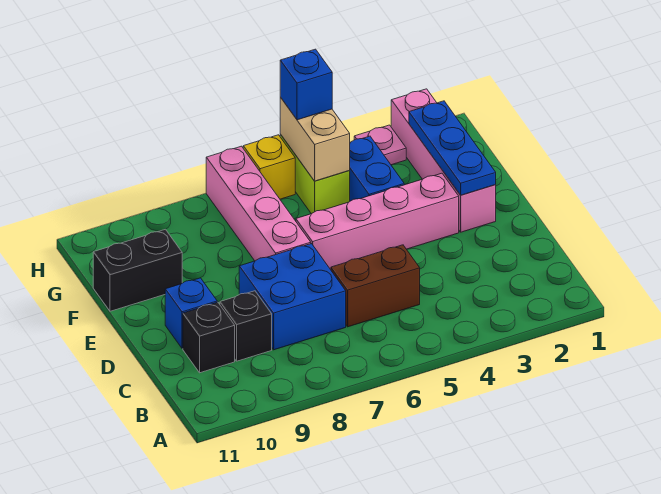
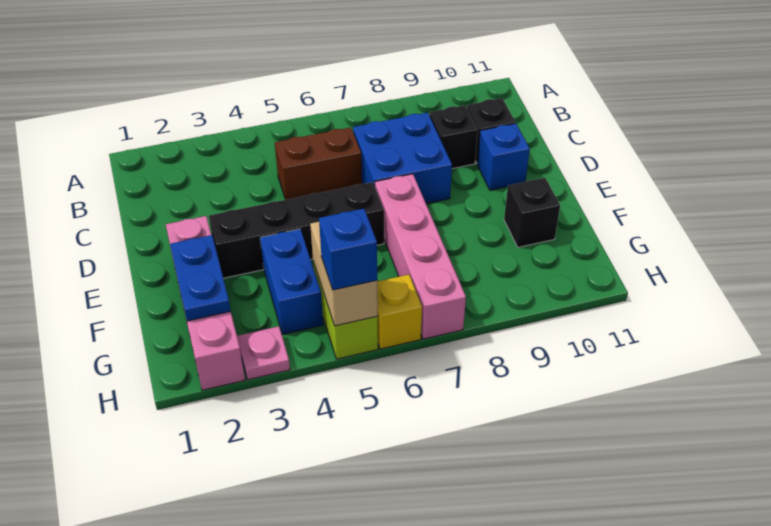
blue plate E2:G2 level 2 -> blue plate F2:G2 level 2
pink brick E3:E6 level 1 -> black brick E3:E6 level 1
black brick F10:F11 level 1 -> black brick F10 level 1

